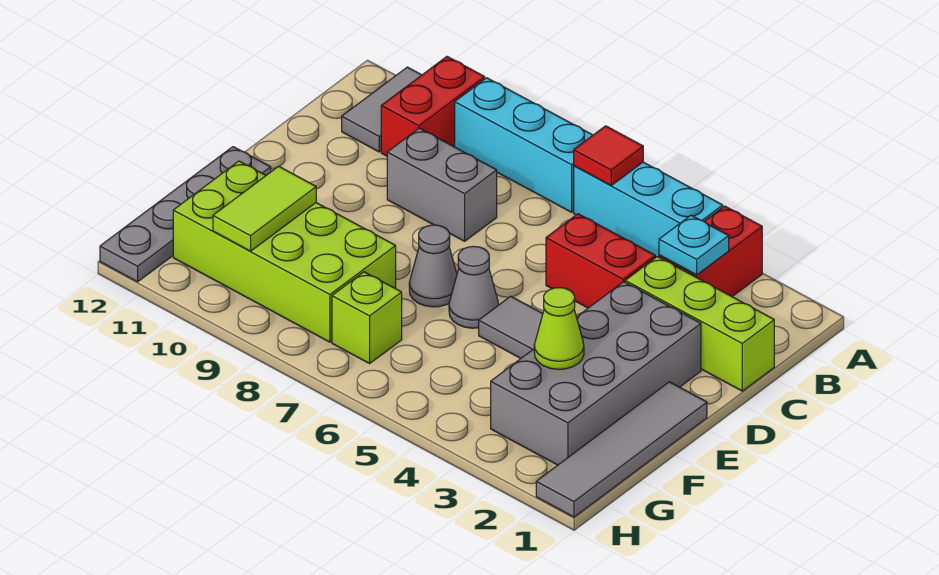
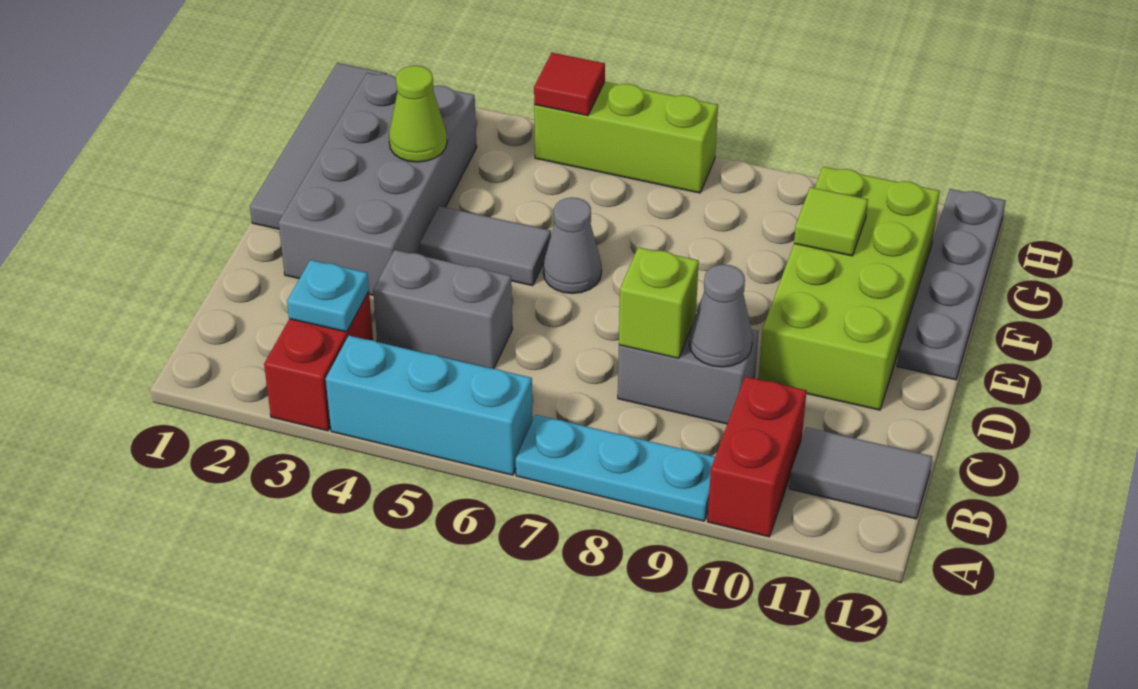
red tile A6 level 2 -> red tile H5 level 2
cyan brick A7:A9 level 1 -> cyan plate A7:A9 level 1
grey tile A11:B11 level 1 -> grey tile B11:B12 level 1
lime brick C1:C3 level 1 -> lime brick H5:H7 level 1
red brick C4:C5 level 1 -> grey brick C4:C5 level 1
grey cone E7 level 1 -> grey cone C9 level 2
lime brick F8:G11 level 1 -> lime brick D10:G11 level 1
lime tile F10:G10 level 2 -> lime tile F10 level 2
lime brick G7 level 1 -> lime brick C8 level 2

